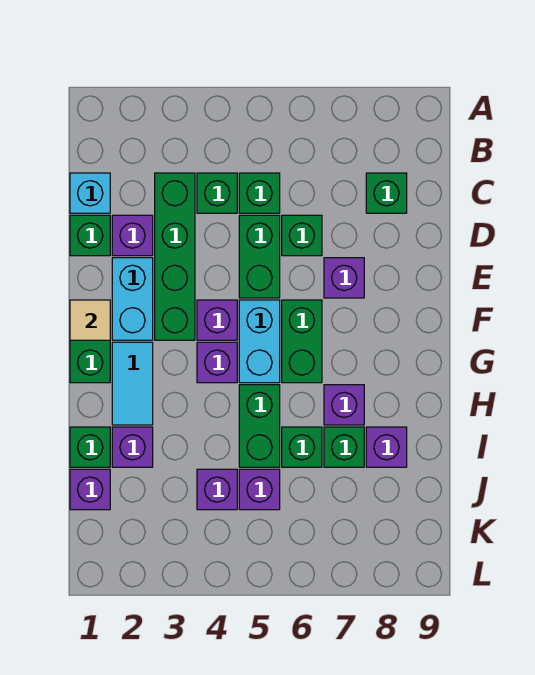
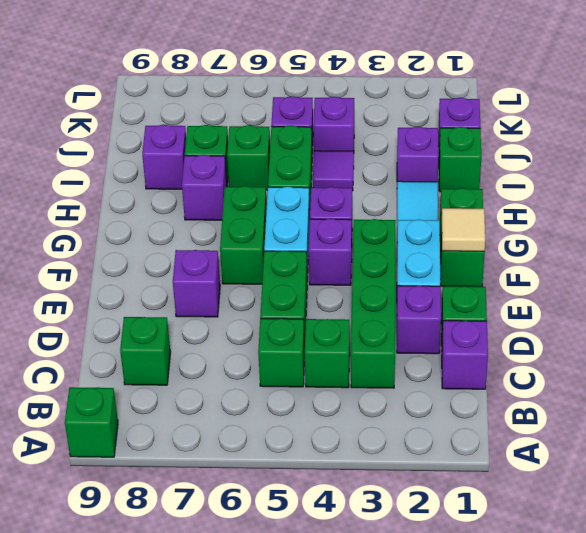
cyan brick C1 level 1 -> purple brick C1 level 1
green brick D6 level 1 -> green brick A9 level 1
none -> purple tile I4 level 1

